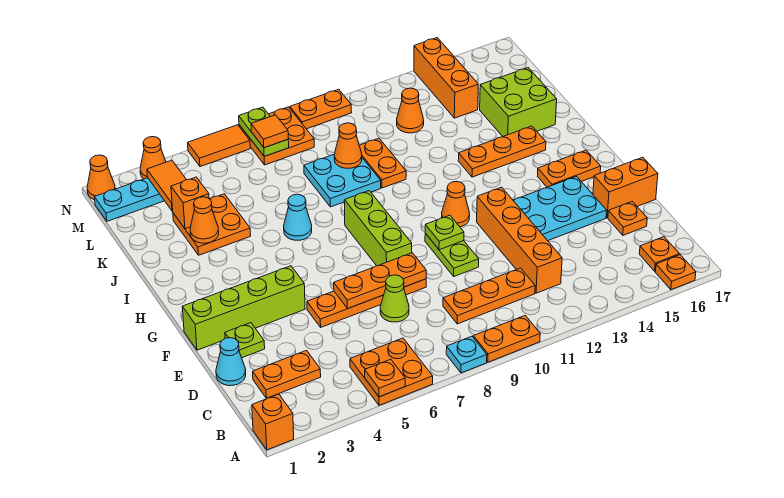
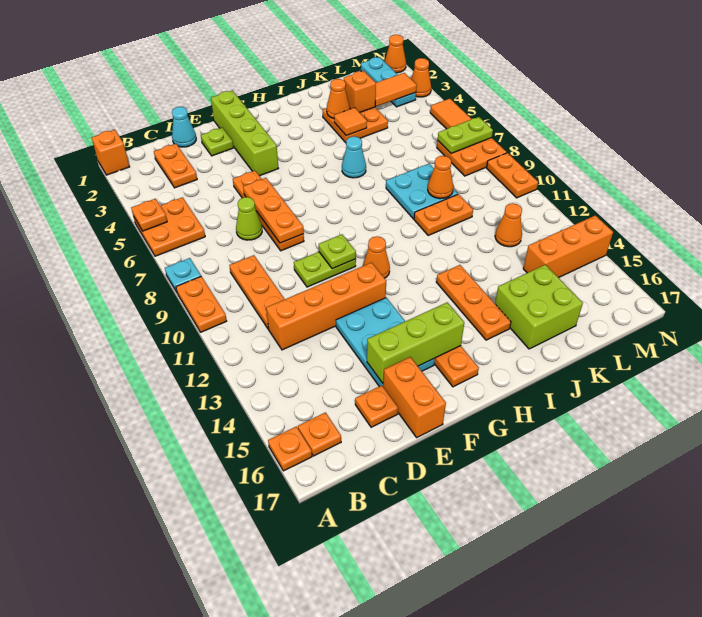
lime brick F8:H8 level 1 -> lime brick E15:G15 level 2
orange tile M7 level 3 -> orange tile J4 level 2

